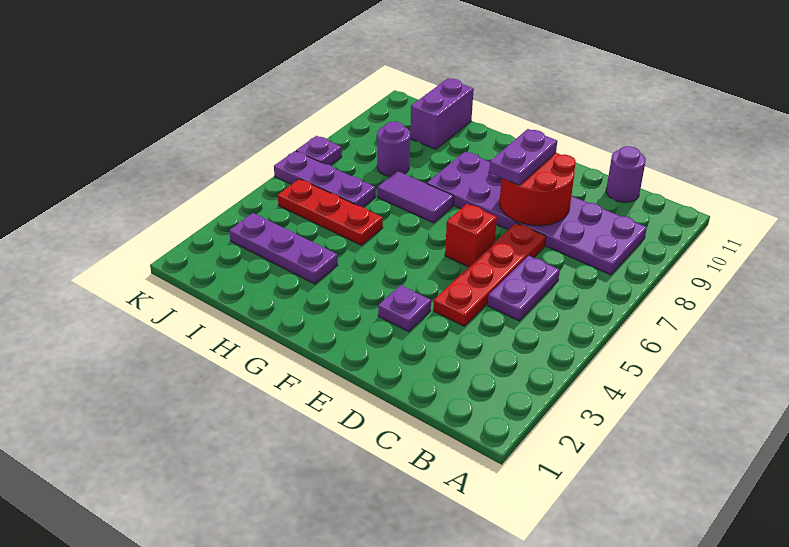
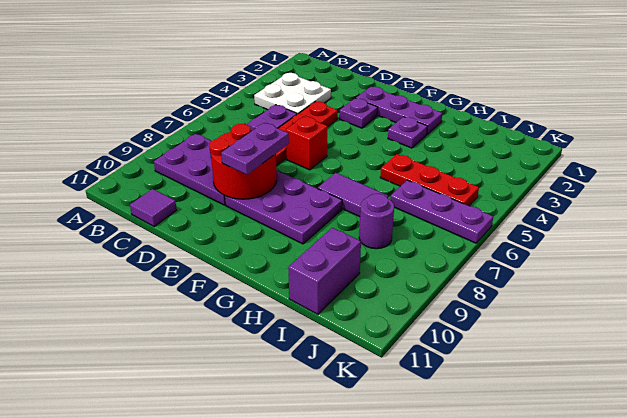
none -> white plate B3:C4 level 1
purple round brick C11 level 1 -> purple tile C11 level 1
purple plate H3:J3 level 1 -> purple plate E2:G2 level 1
purple plate K7 level 1 -> purple plate G3 level 1

